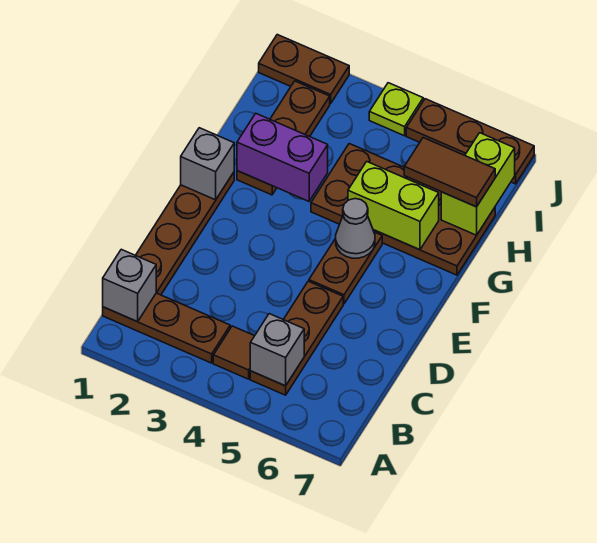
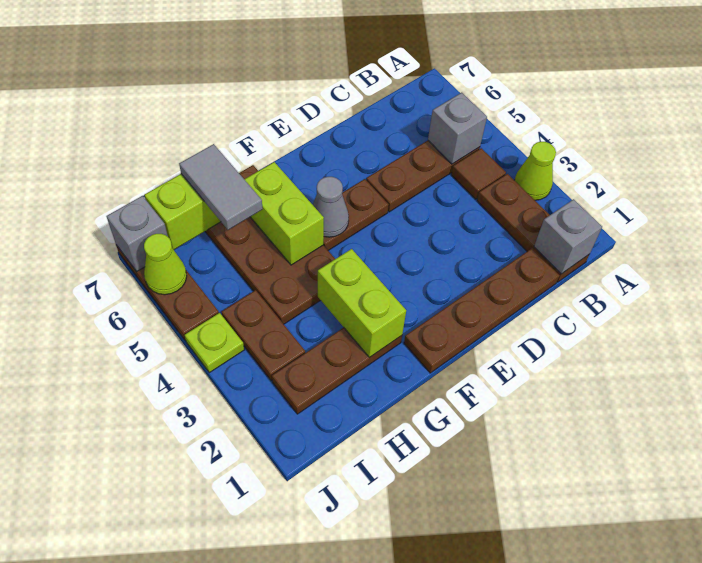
none -> lime cone A3 level 1
grey brick F1 level 2 -> grey brick J7 level 2
purple brick G2:G3 level 2 -> lime brick G2:G3 level 2
brown tile H6:H7 level 3 -> grey tile H6:H7 level 3
brown plate J1:J2 level 1 -> brown plate I3:I4 level 1
none -> lime cone J6 level 2

